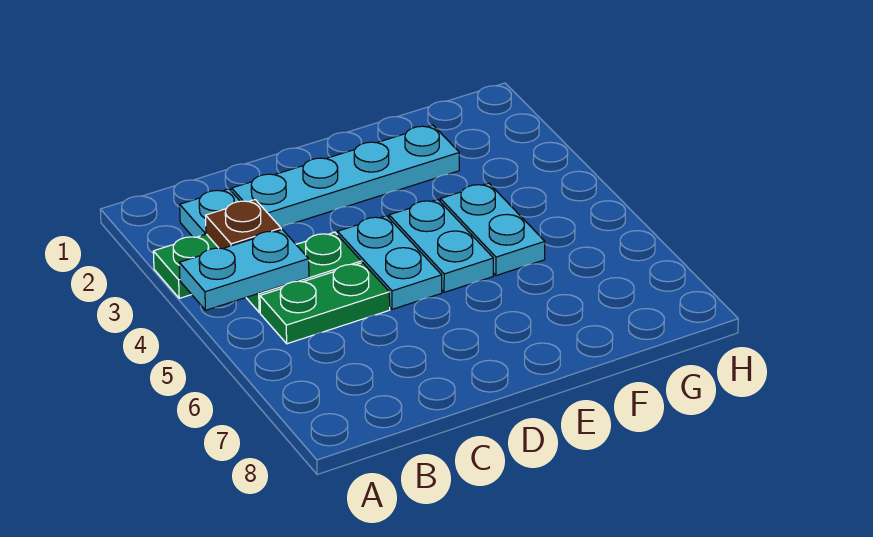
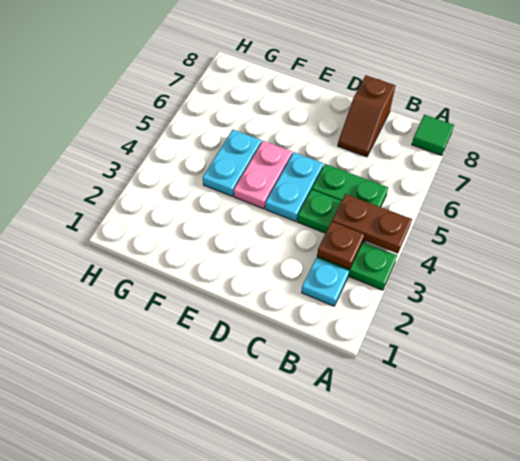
cyan plate A4:B4 level 2 -> brown plate A4:B4 level 2
none -> green tile A8 level 1
cyan plate C2:F2 level 1 -> none
none -> brown slope C7:C8 level 1 top 8
cyan plate E4:E5 level 1 -> pink plate E4:E5 level 1

